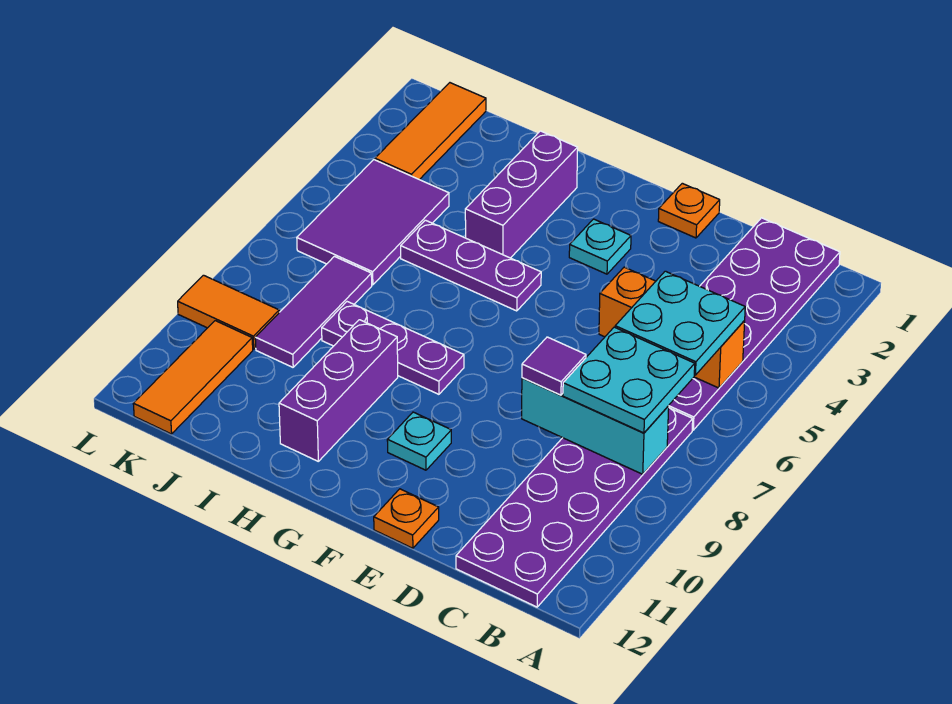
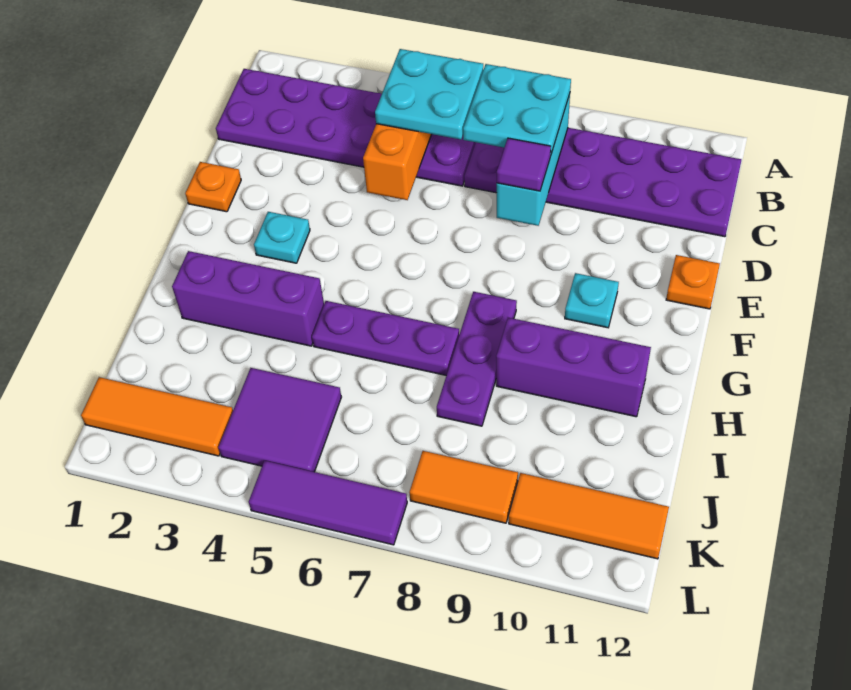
purple plate G5:I5 level 1 -> purple plate H5:H7 level 1
purple tile J4:K6 level 1 -> purple tile J4:K5 level 1
purple tile J7:J9 level 1 -> purple tile L5:L7 level 1
orange tile K9:L9 level 1 -> orange tile K8:K9 level 1

